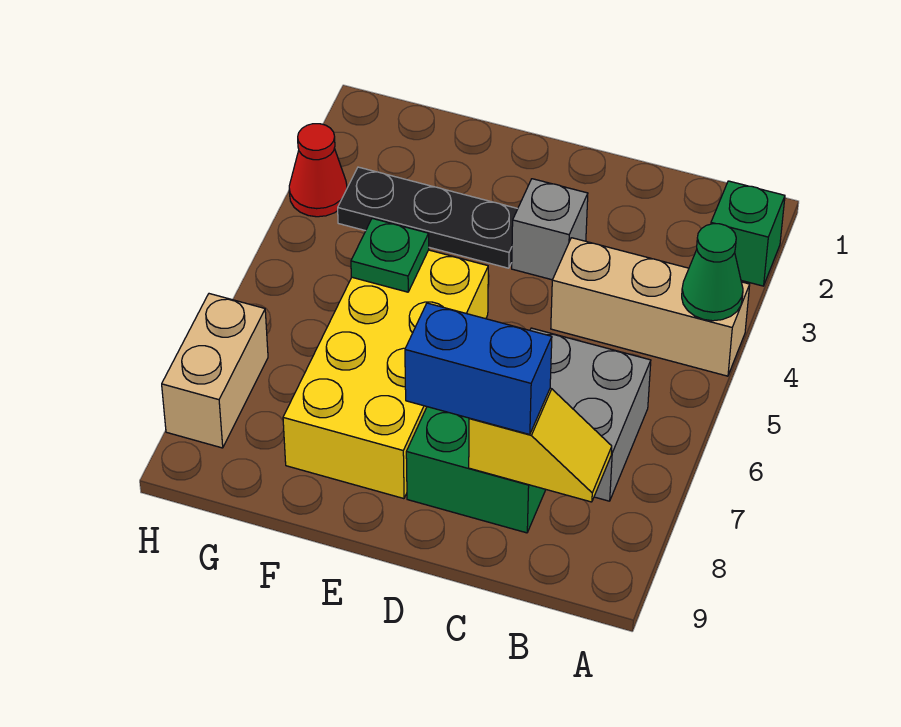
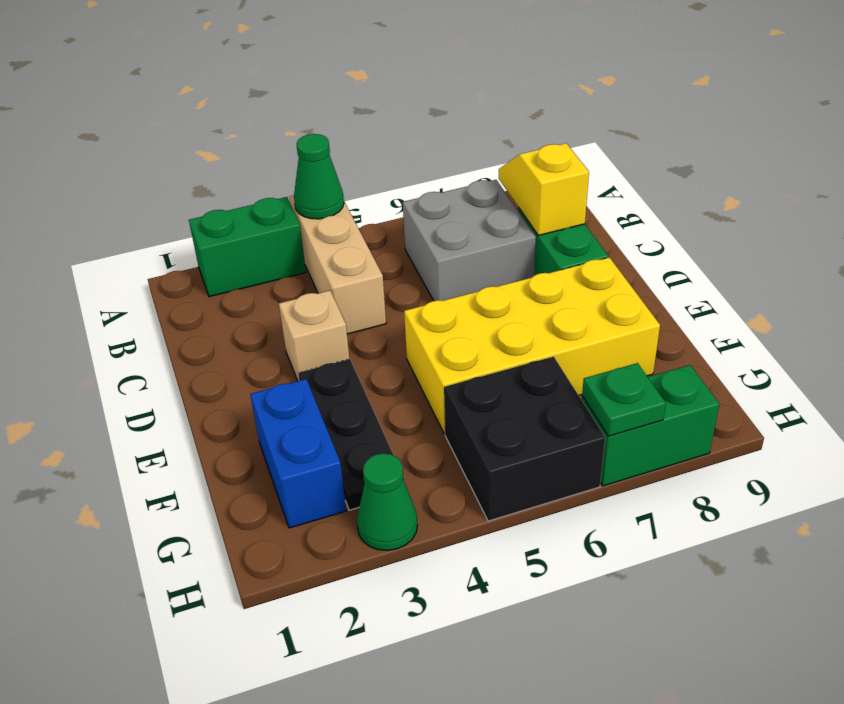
green brick A2 level 1 -> green brick A2:A3 level 1
blue brick C8:D8 level 3 -> blue brick F2:G2 level 1
grey brick D3 level 1 -> tan brick D3 level 1
green plate F5 level 2 -> green plate H7 level 2
none -> black brick G5:H6 level 1
red cone H3 level 1 -> green cone H3 level 1
tan brick H7:H8 level 1 -> green brick H7:H8 level 1

